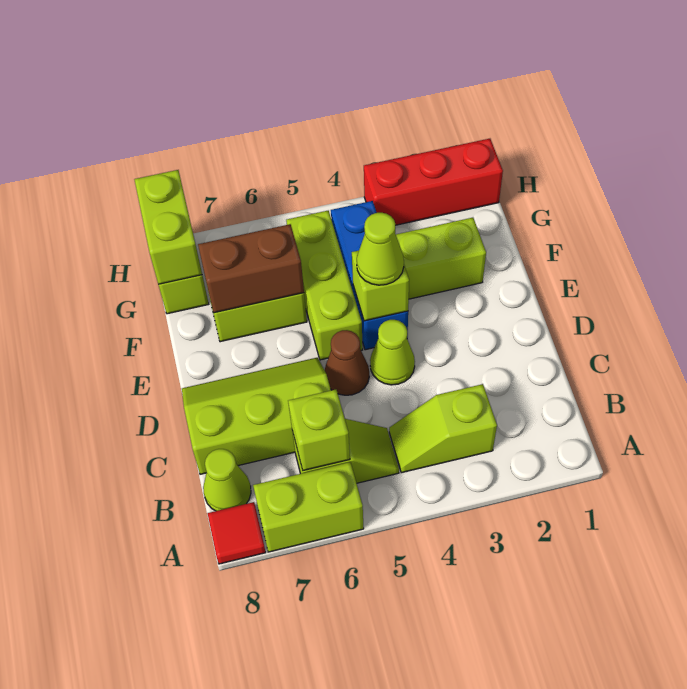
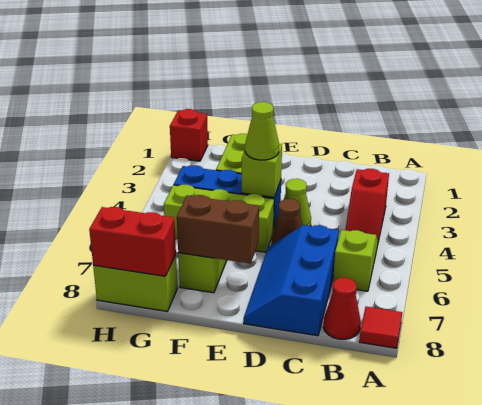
lime brick A6:A7 level 1 -> none
lime slope B3:B4 level 1 top 3 -> red slope B3:B4 level 1 top 3
lime brick B6 level 2 -> none
lime cone B8 level 1 -> red cone B8 level 1
lime slope C6:D8 level 1 top C -> blue slope C6:D8 level 1 top C
brown brick F6:F7 level 2 -> brown brick E7:F7 level 2
lime brick G8:H8 level 2 -> red brick G8:H8 level 2
red brick H1:H3 level 1 -> red brick H1 level 1

